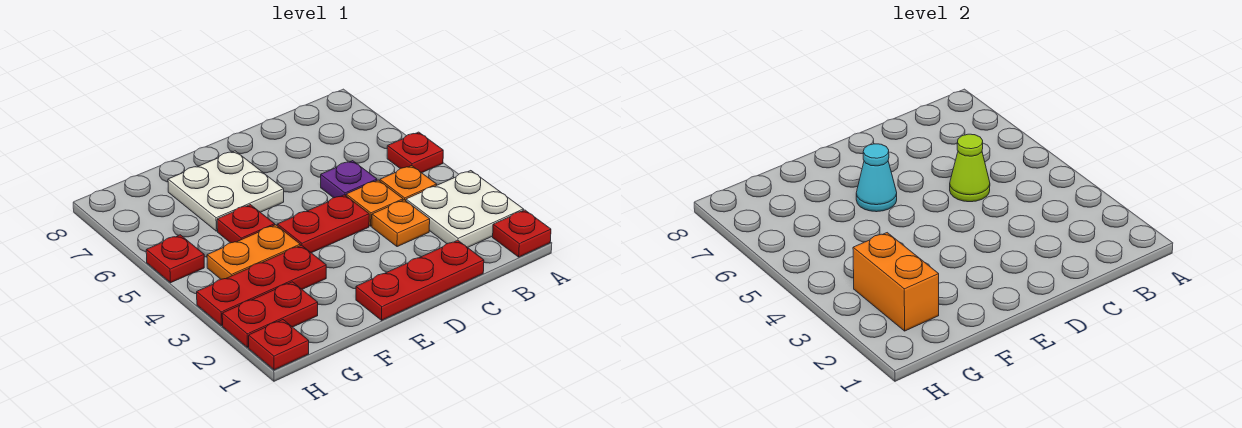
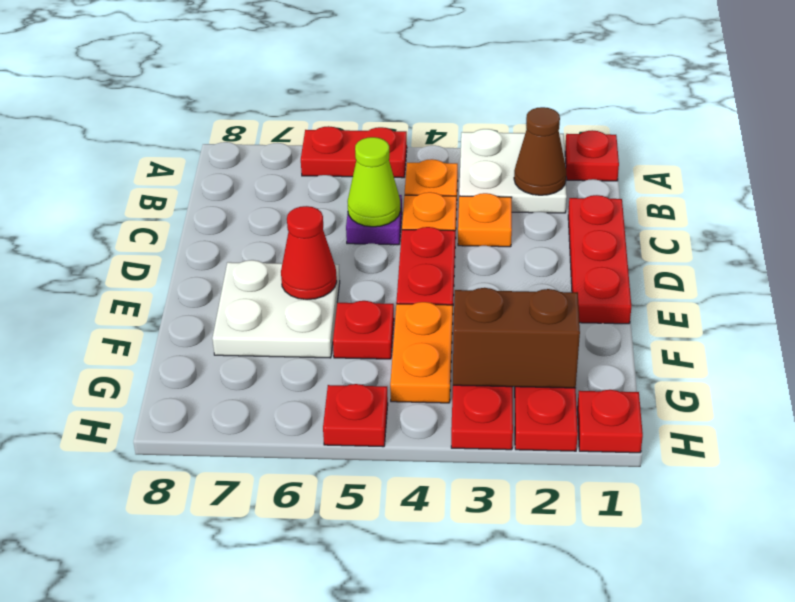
red plate A5 level 1 -> red plate A5:A6 level 1
none -> brown cone B2 level 2
cyan cone E6 level 2 -> red cone E6 level 2
orange brick G2:G3 level 2 -> brown brick G2:G3 level 2

